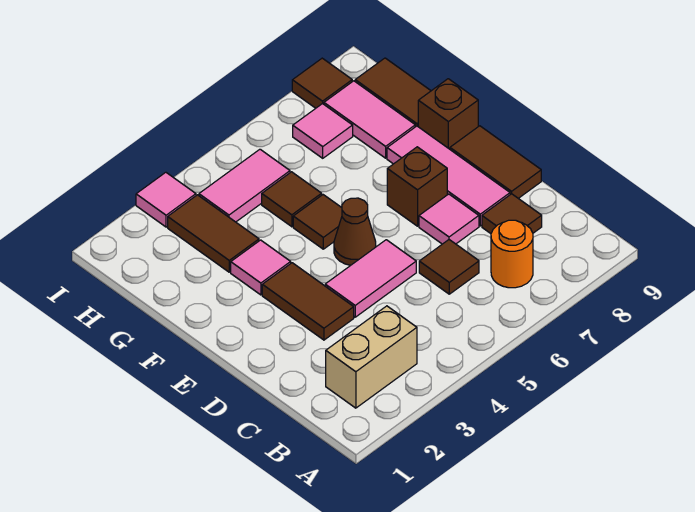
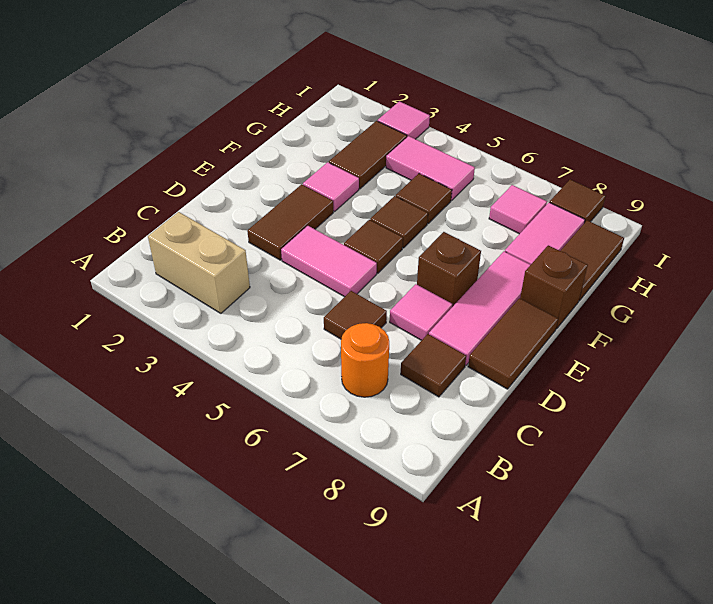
brown cone E5 level 1 -> brown tile E5 level 1

